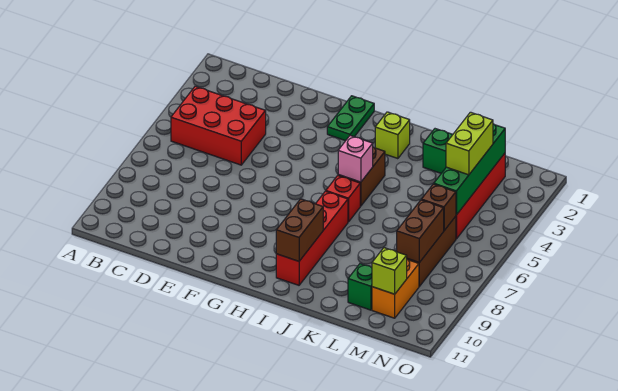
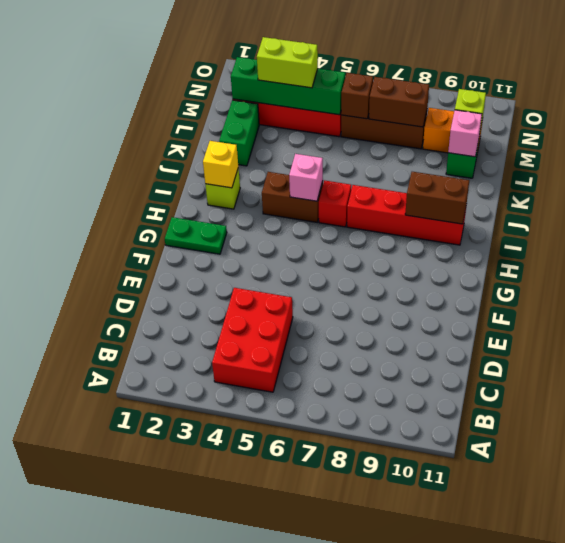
none -> yellow brick I2 level 2
none -> pink brick L10 level 2

